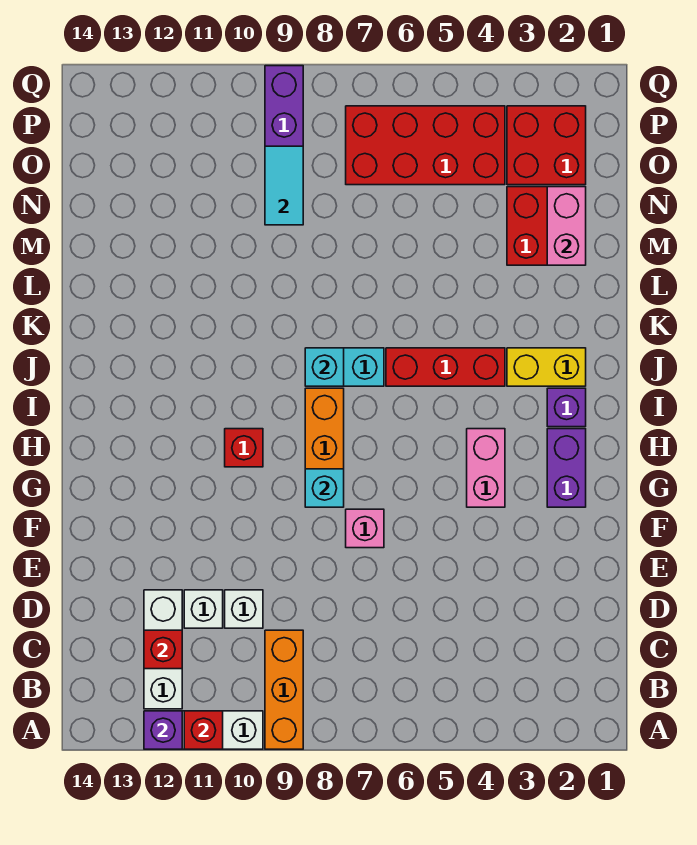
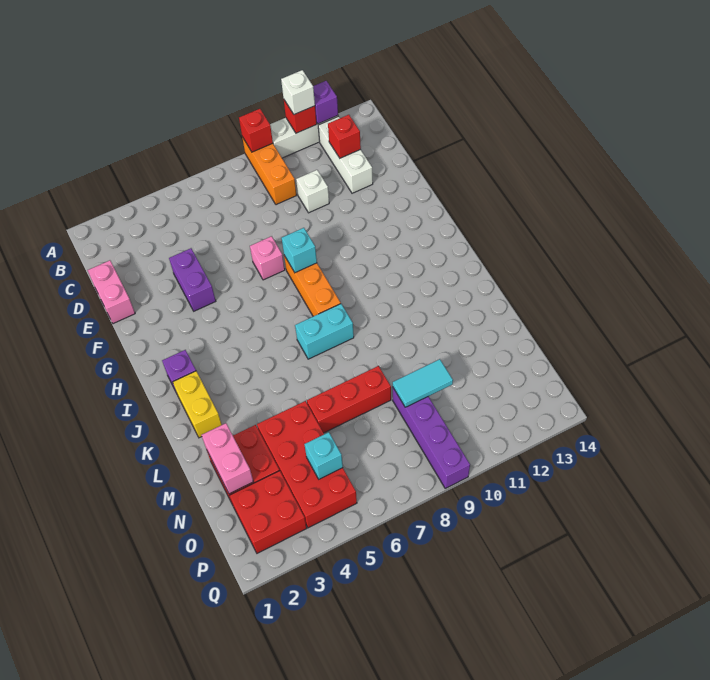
white brick D11 level 1 -> white brick A11 level 3
purple brick G2:H2 level 1 -> purple brick E4:F4 level 1
pink brick G4:H4 level 1 -> pink brick D1:E1 level 1
red brick H10 level 1 -> red brick A9 level 2
yellow brick J2:J3 level 1 -> yellow brick J2:K2 level 1
red brick J4:J6 level 1 -> red brick M6:M8 level 1
cyan brick J8 level 2 -> cyan brick O5 level 2
cyan tile N9:O9 level 2 -> cyan tile N9:N10 level 2
red brick O4:P7 level 1 -> red brick M4:P5 level 1

